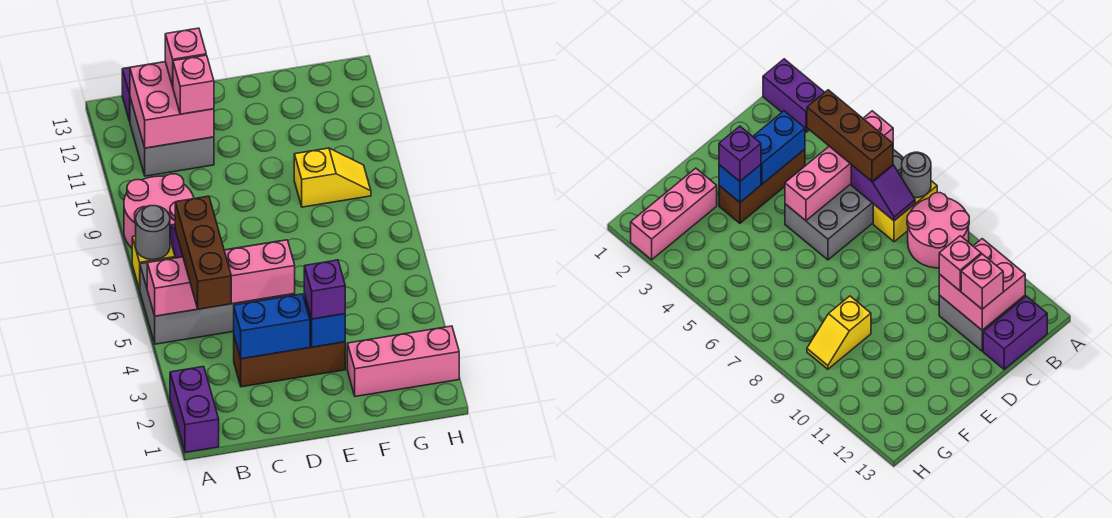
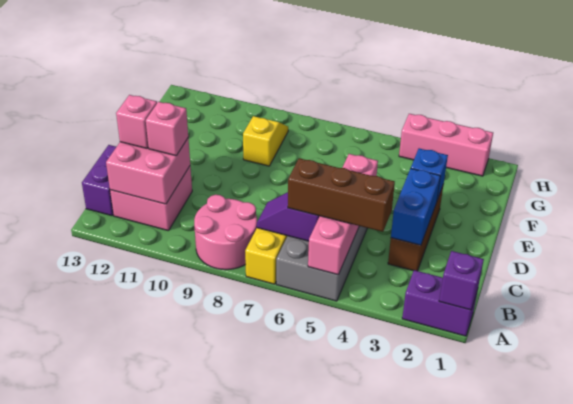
grey round brick A7 level 2 -> none
grey brick B11:C12 level 1 -> pink brick B11:C12 level 1
purple brick E3 level 3 -> purple brick A1 level 2
pink brick F2:H2 level 1 -> pink brick H2:H4 level 1

